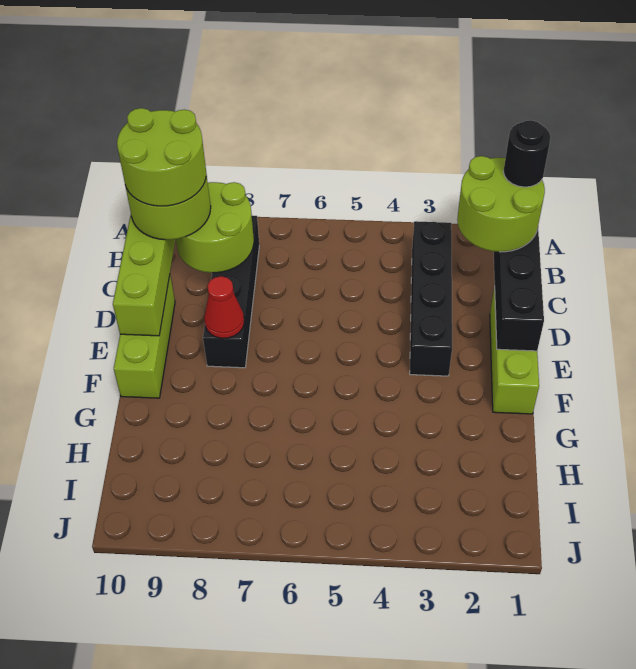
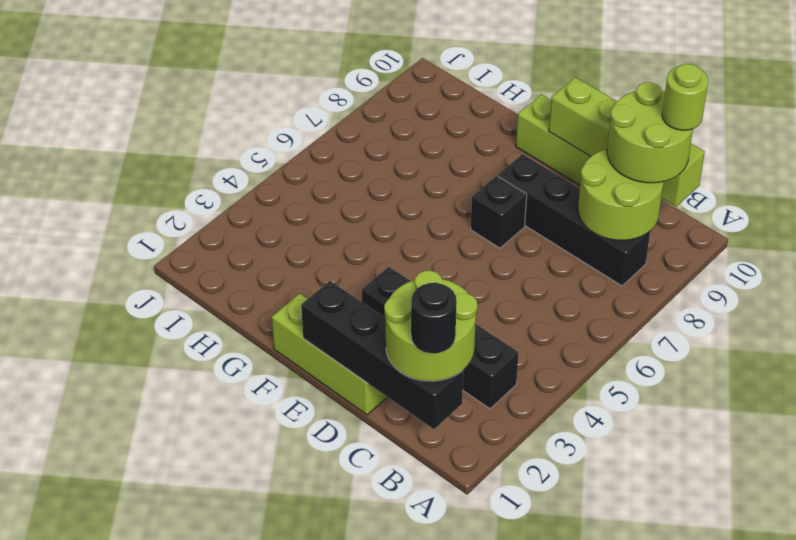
lime round brick B9:C10 level 4 -> lime round brick B10 level 4
none -> black brick E7 level 1
red cone E8 level 2 -> none

